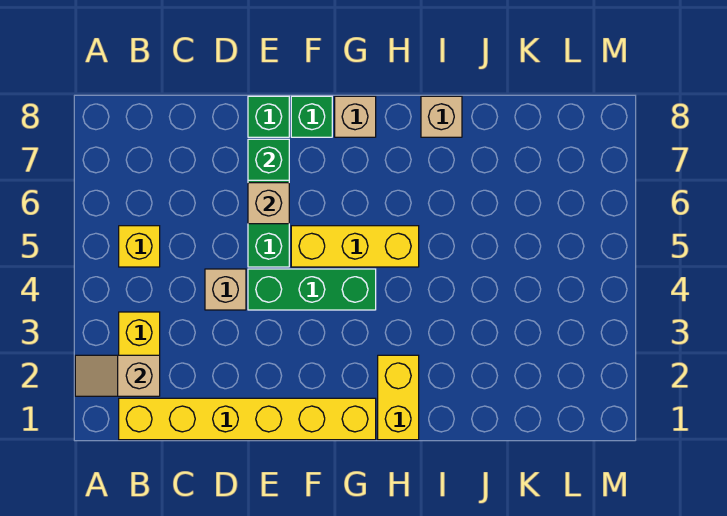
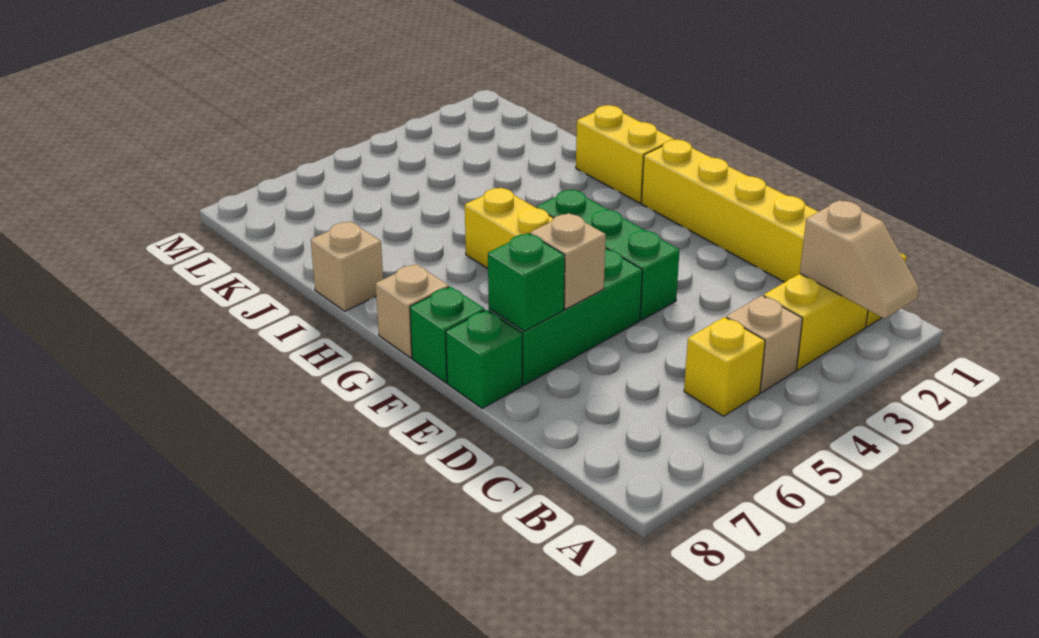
tan brick D4 level 1 -> tan brick B4 level 1
yellow brick H1:H2 level 1 -> yellow brick H1:I1 level 1

